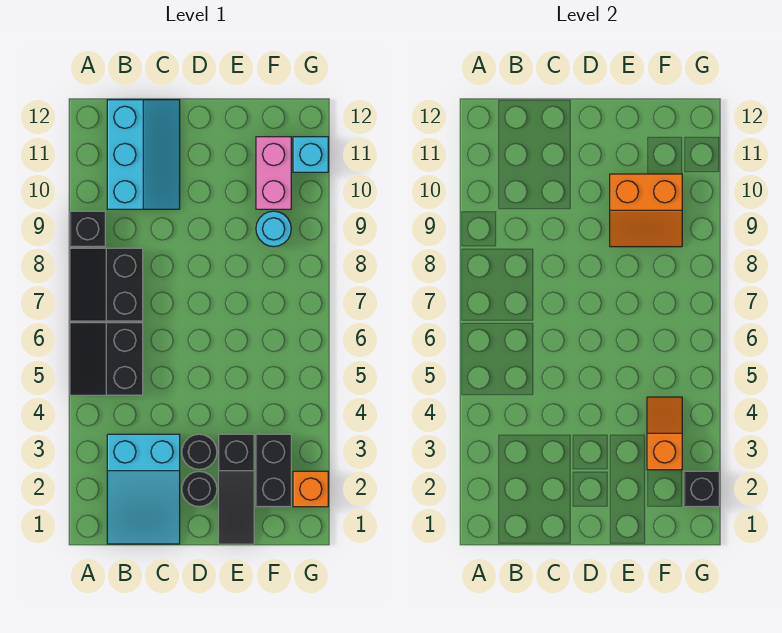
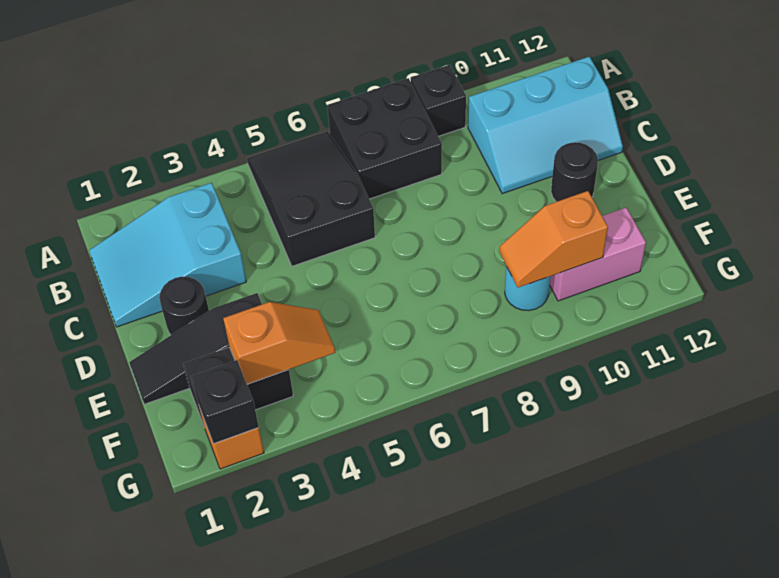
black slope A5:B6 level 1 top B -> black slope A5:C6 level 1 top C
black slope A7:B8 level 1 top B -> black brick A7:B8 level 1
black round brick D3 level 1 -> black round brick D11 level 1
orange slope E9:F10 level 2 top 10 -> orange slope F9:F10 level 2 top 10
cyan brick G11 level 1 -> none

